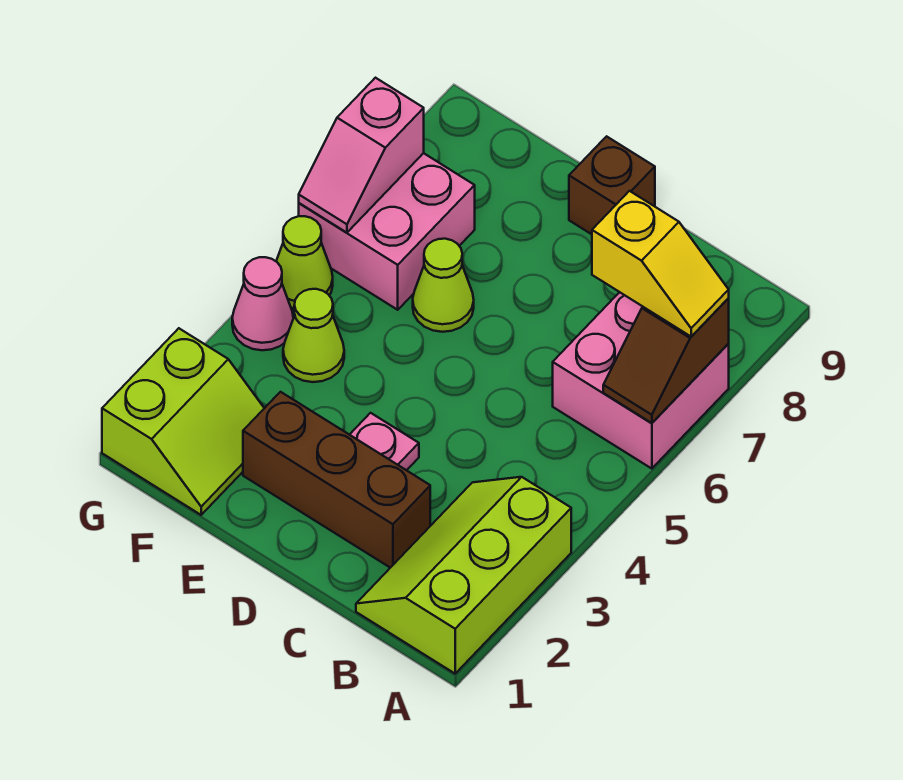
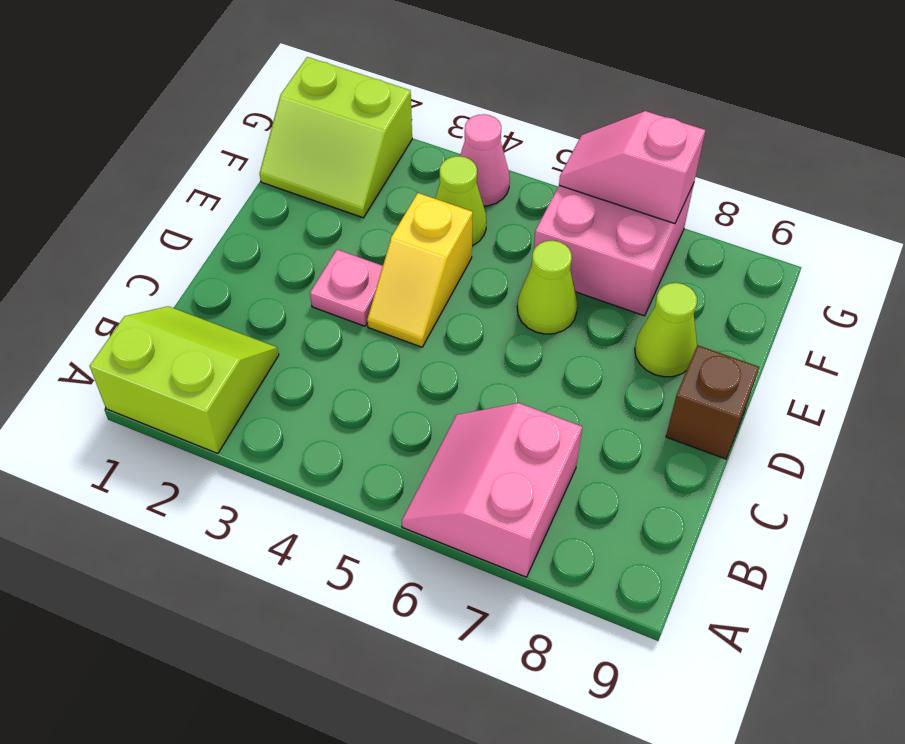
lime slope A1:B3 level 1 top A -> lime slope A1:B2 level 1 top A
pink brick A6:B7 level 1 -> pink slope A6:B7 level 1 top 7
brown slope A6:A7 level 2 top 7 -> none
yellow slope A7:B7 level 3 top B -> yellow slope D4:E4 level 1 top E
brown brick C2:E2 level 1 -> none
lime cone G5 level 1 -> lime cone E8 level 1

